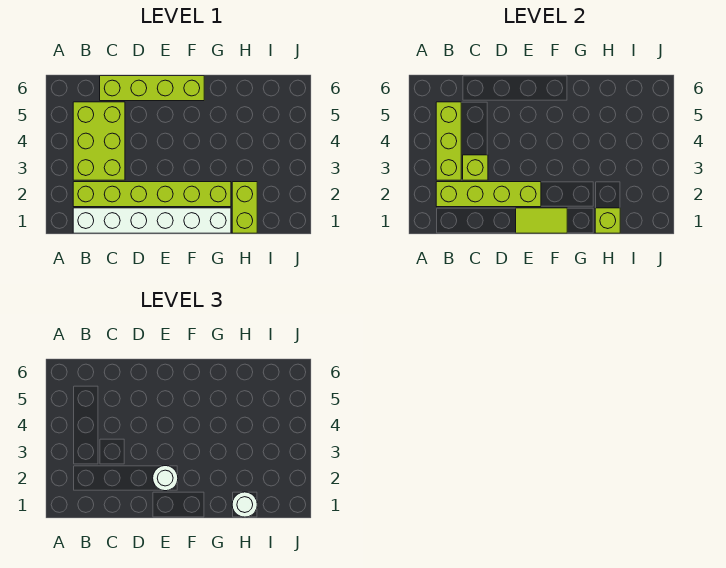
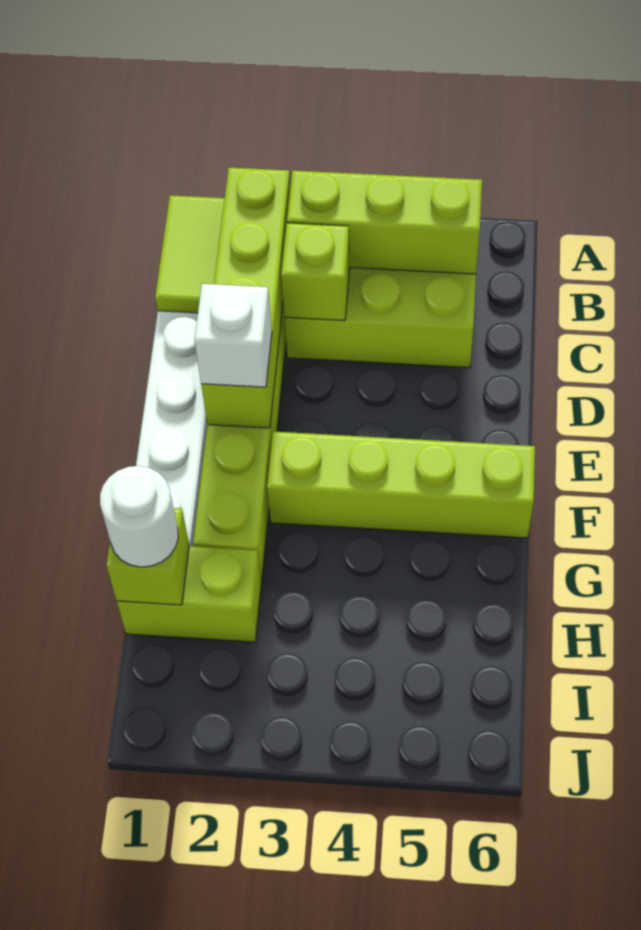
lime brick C6:F6 level 1 -> lime brick F3:F6 level 1
lime tile E1:F1 level 2 -> lime tile B1:C1 level 2
white round brick E2 level 3 -> white brick E2 level 3

